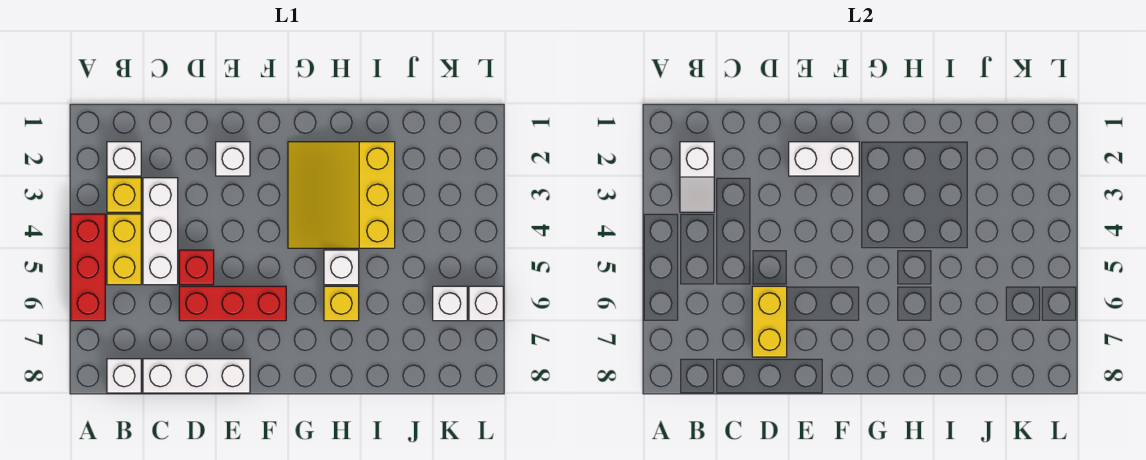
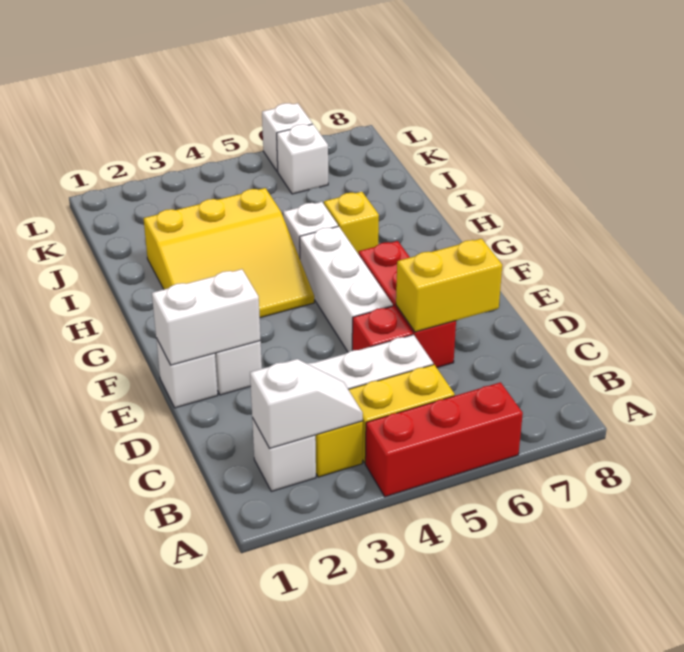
white brick B8 level 1 -> white brick E1 level 1
white brick C8:E8 level 1 -> white brick E5:G5 level 1
white brick E2:F2 level 2 -> white brick E1:E2 level 2

